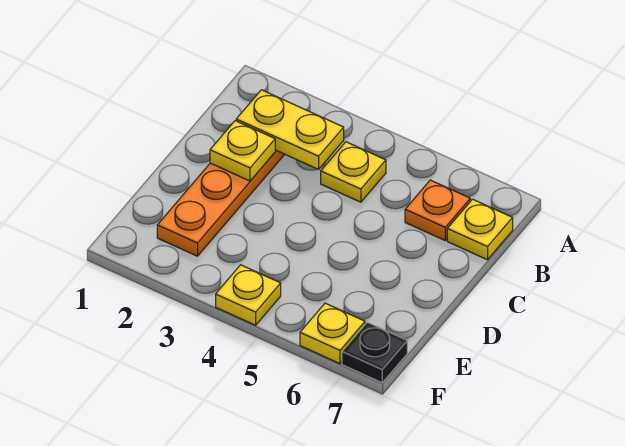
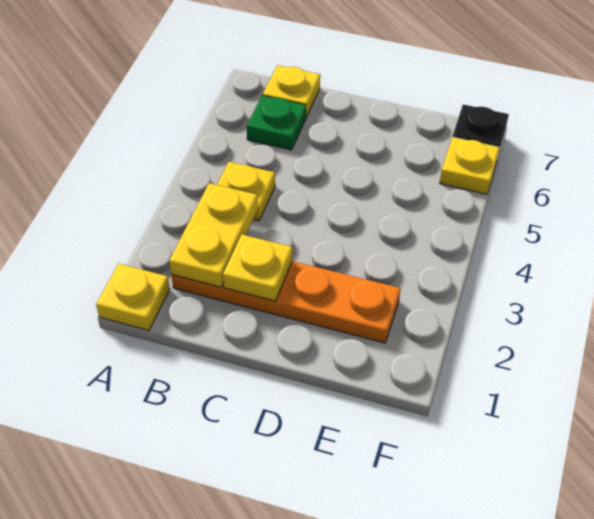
orange plate B6 level 1 -> green plate B6 level 1
yellow plate F4 level 1 -> yellow plate A1 level 1

